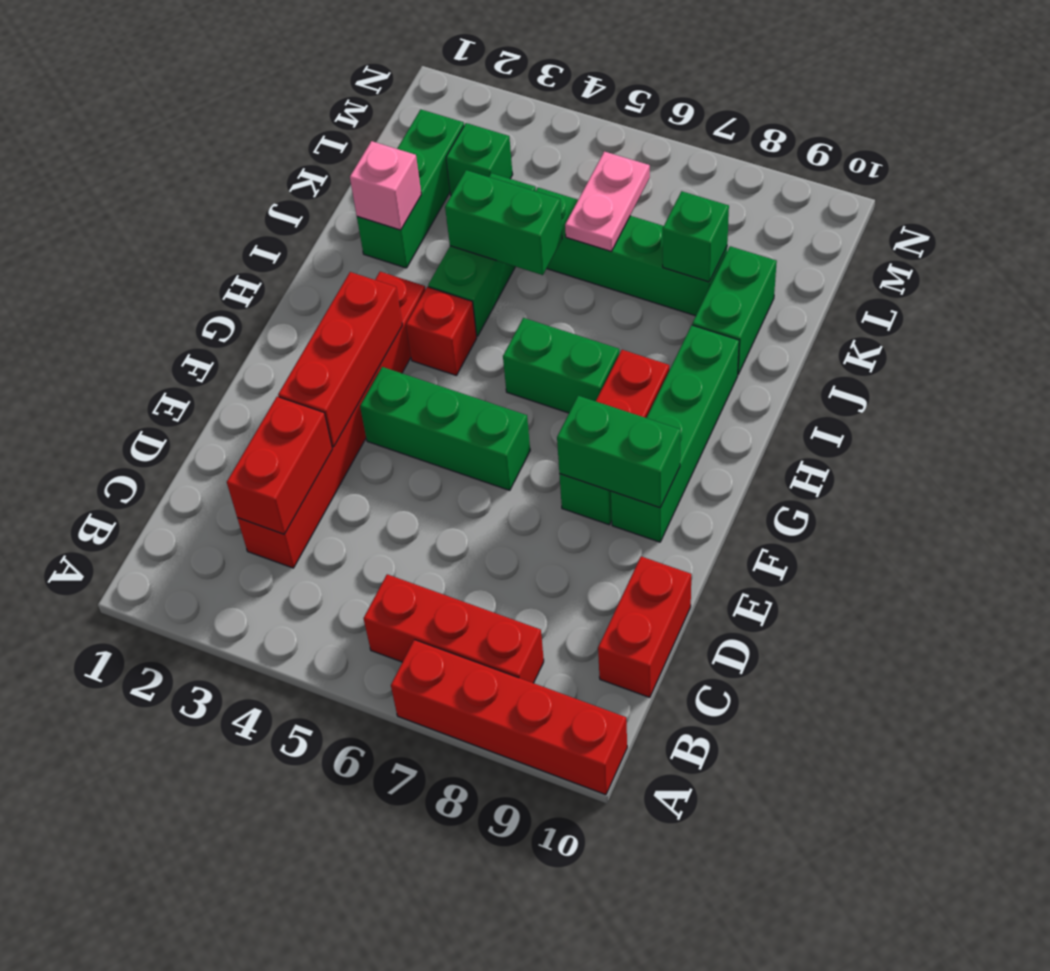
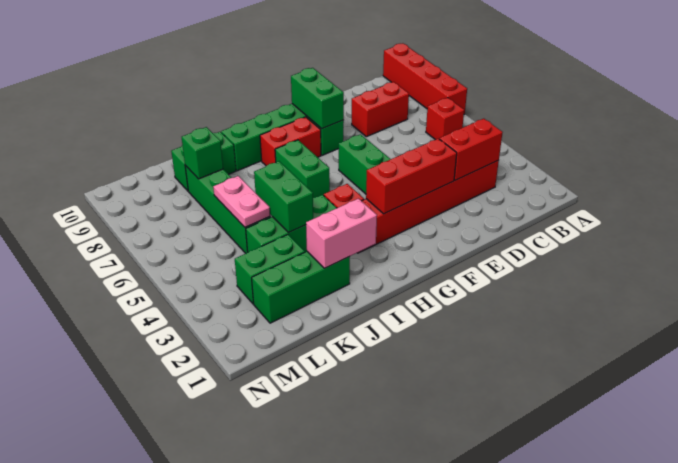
red brick B6:B8 level 1 -> red brick B6 level 1
red brick C10:D10 level 1 -> red brick C8:D8 level 1
pink brick J2 level 2 -> pink brick I2:J2 level 2
pink plate K6:L6 level 2 -> pink plate K5:K6 level 2
green brick L3 level 1 -> green brick K3:L3 level 1

